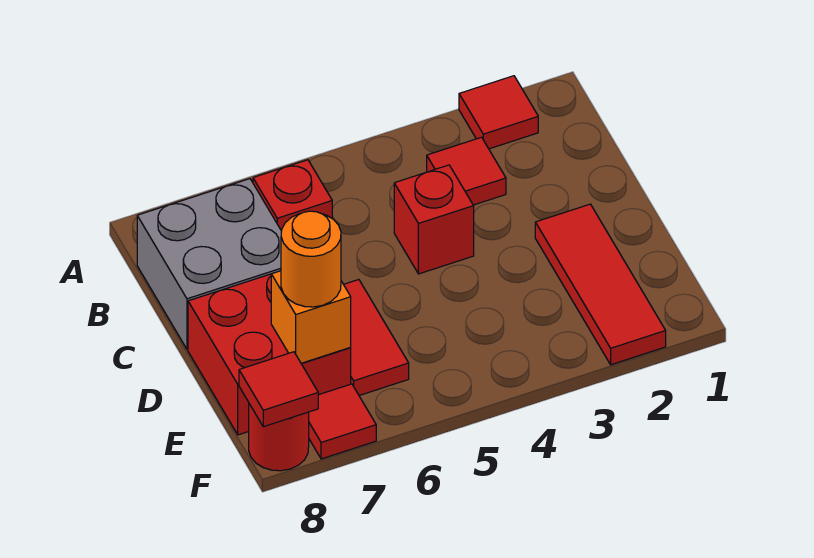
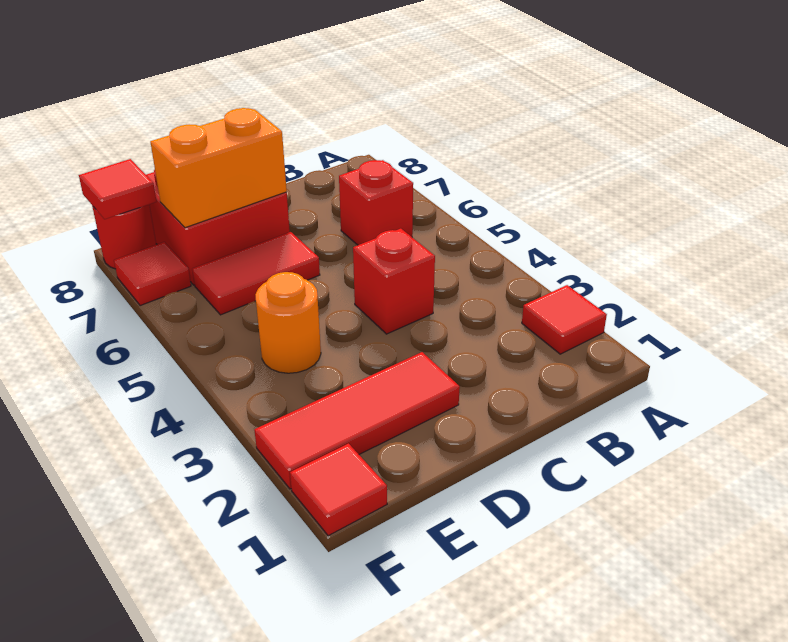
red tile B3 level 1 -> red tile F1 level 1
grey brick B7:C8 level 1 -> none
orange brick E7 level 2 -> orange brick D7:E7 level 2
orange round brick E7 level 3 -> orange round brick E4 level 1

